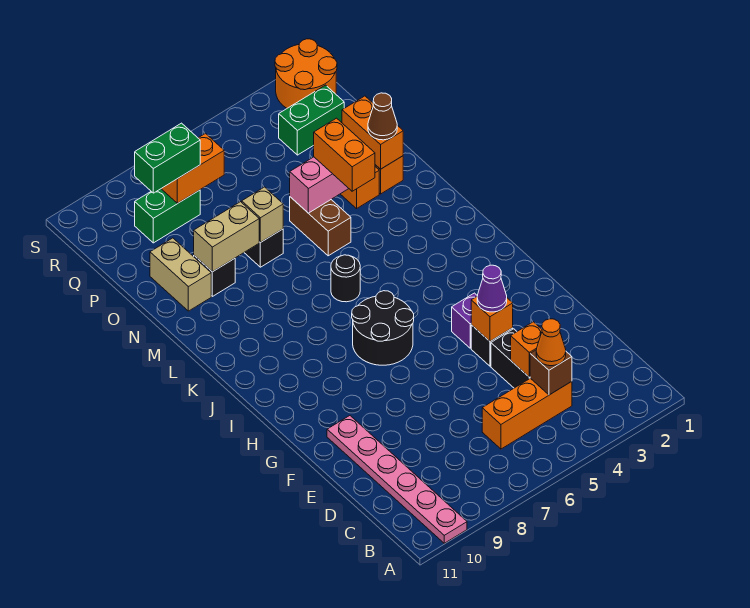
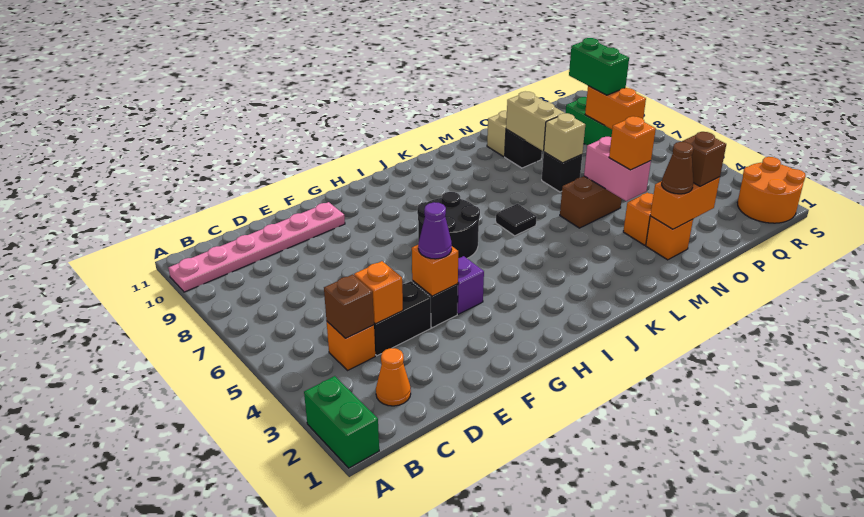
orange brick C4:C6 level 1 -> orange brick C4 level 1
orange cone C4 level 3 -> orange cone C2 level 1
black round brick K6 level 1 -> black tile K6 level 1
orange brick M4:N4 level 3 -> orange brick N4 level 3
none -> brown brick O2 level 3
green brick Q2:Q3 level 1 -> green brick A1:A2 level 1

